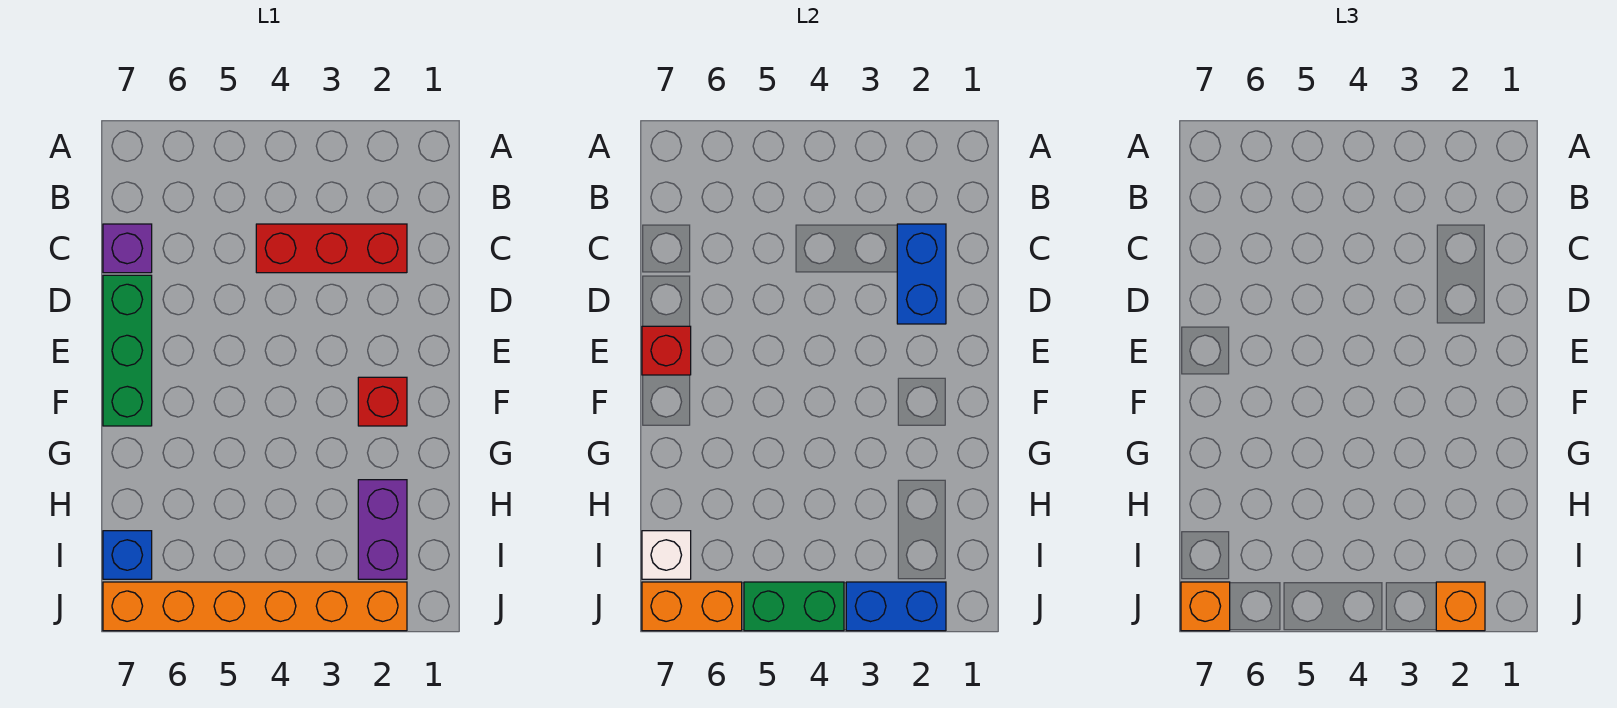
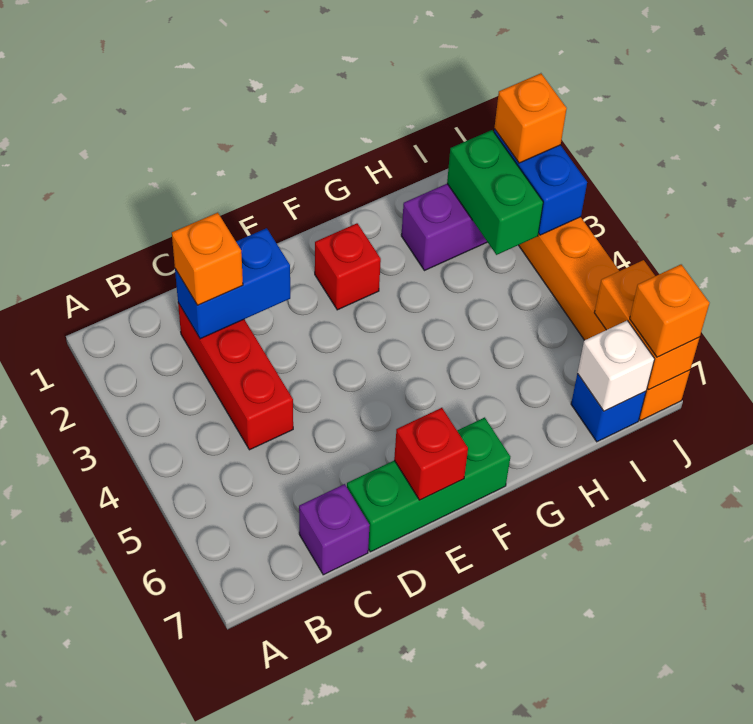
none -> orange brick C2 level 3
green brick J4:J5 level 2 -> green brick I2:I3 level 2

